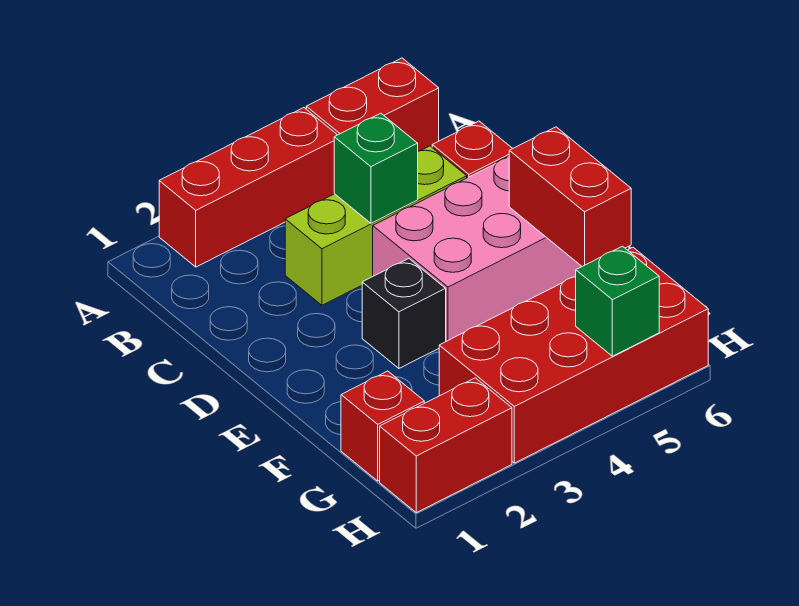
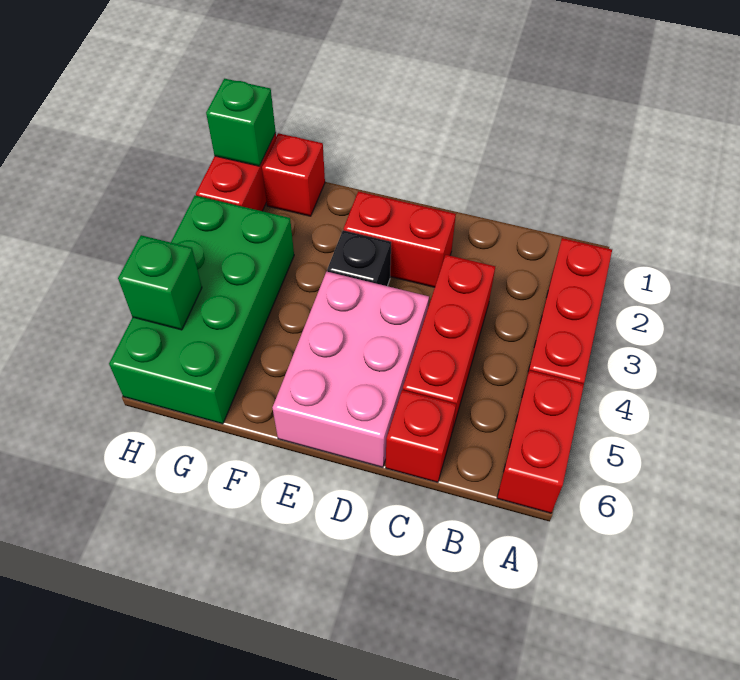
lime brick C3:C5 level 1 -> red brick C3:C5 level 1
green brick C4 level 2 -> green brick H1 level 2
red brick E6:F6 level 2 -> red brick D2:E2 level 1
red brick G3:H6 level 1 -> green brick G3:H6 level 1

